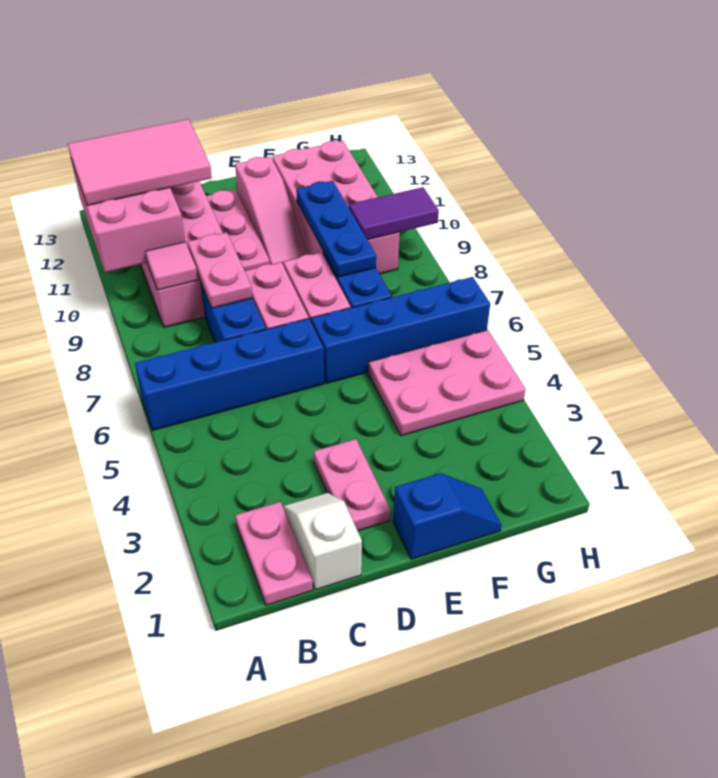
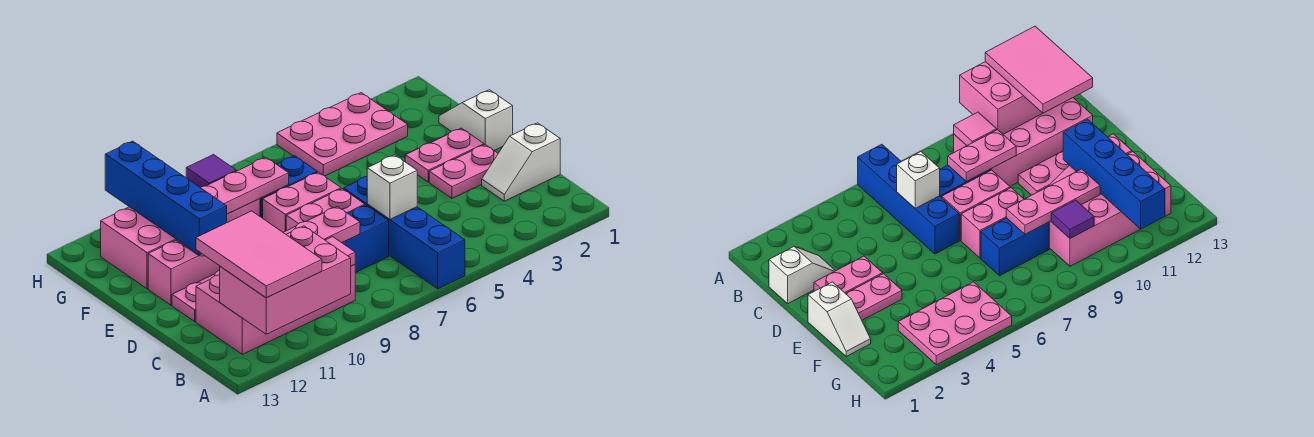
pink plate B1:B2 level 1 -> pink plate E2:E3 level 1
none -> white brick C6 level 2
blue slope E1:F1 level 1 top E -> white slope E1:F1 level 1 top E
blue brick E6:H6 level 1 -> blue brick E11:H11 level 2
pink plate F4:H5 level 1 -> pink plate G3:H5 level 1
blue plate F8:F10 level 2 -> pink plate F8:F10 level 2
purple tile G9:H9 level 2 -> purple tile G9 level 2

